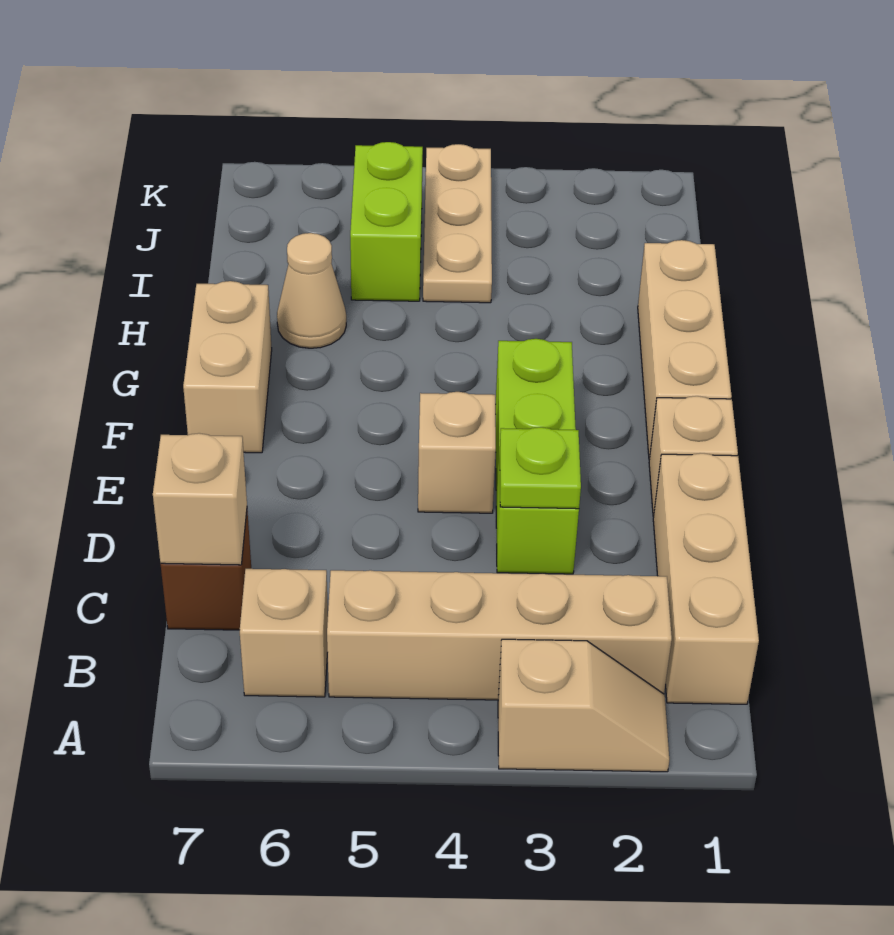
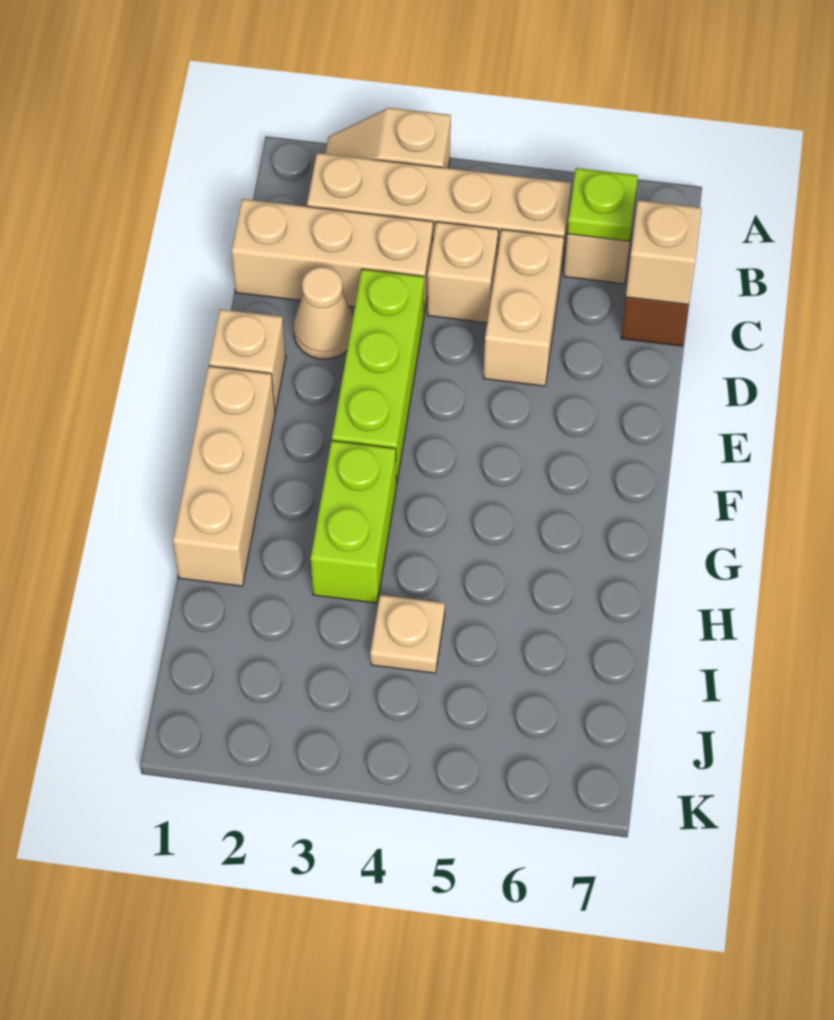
tan brick B1:D1 level 1 -> tan brick C1:C3 level 1
lime plate D3 level 2 -> lime plate B6 level 2
tan brick E4 level 1 -> tan brick C4 level 1
tan brick F7:G7 level 1 -> tan brick C5:D5 level 1
tan cone H6 level 1 -> tan cone D2 level 1
tan plate I4:K4 level 1 -> tan plate I4 level 1
lime brick I5:J5 level 1 -> lime brick G3:H3 level 1

